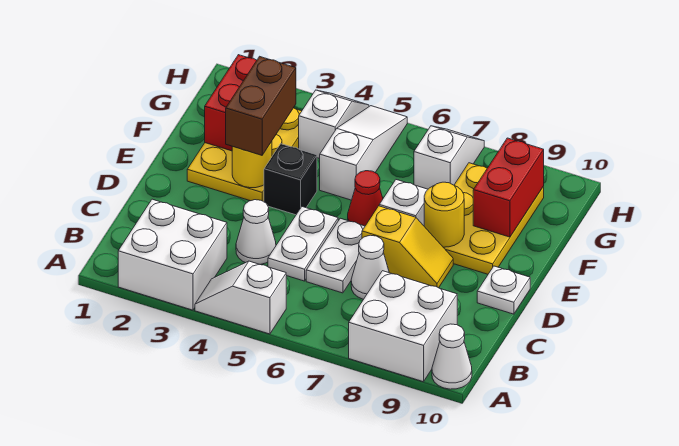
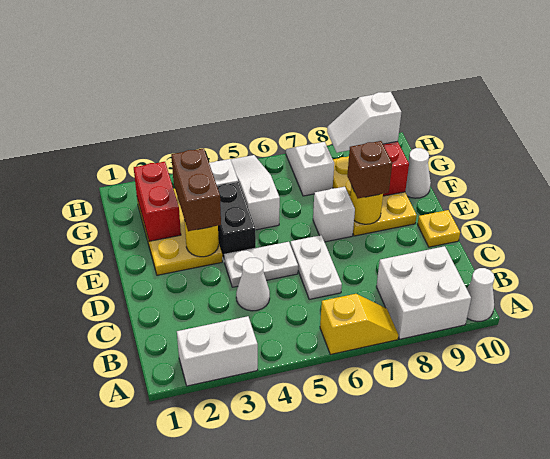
white brick A2:B3 level 1 -> white brick A2:A3 level 1
white slope A4:A5 level 1 top 5 -> white slope G8:G9 level 3 top 9
white plate C5:D5 level 1 -> white plate D4:D5 level 1
white cone C7 level 1 -> white cone F10 level 1
yellow slope D7:D8 level 1 top 7 -> yellow slope A6:A7 level 1 top 6
white plate D10 level 1 -> yellow plate D10 level 1
black brick E4 level 1 -> black brick E4:F4 level 1
red cone E6 level 1 -> none
none -> brown brick E8 level 3

